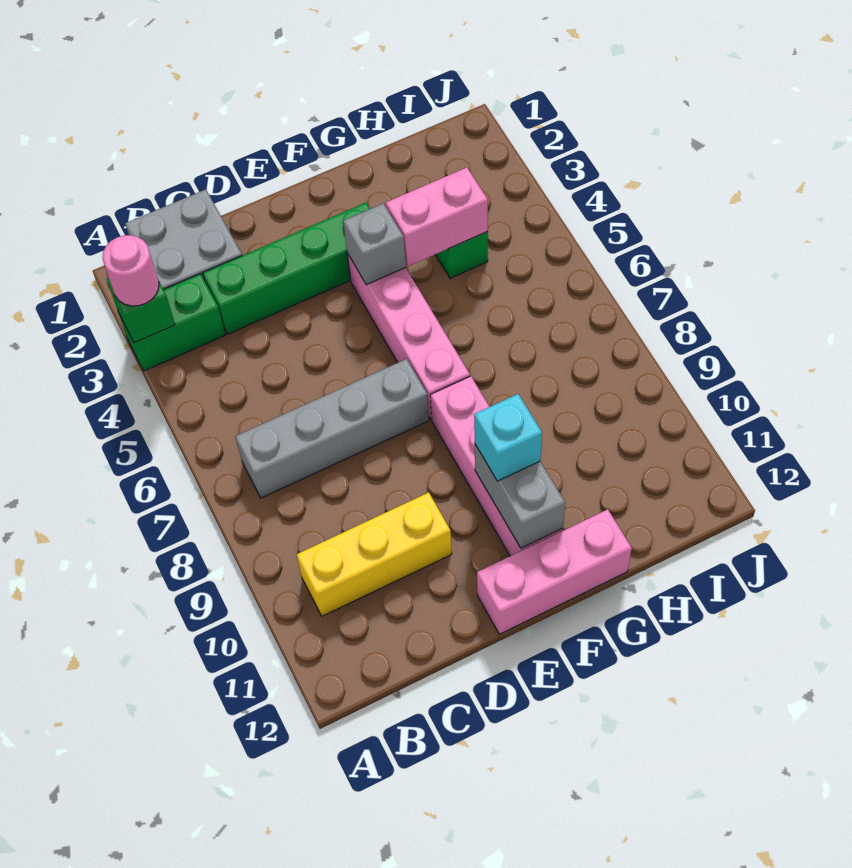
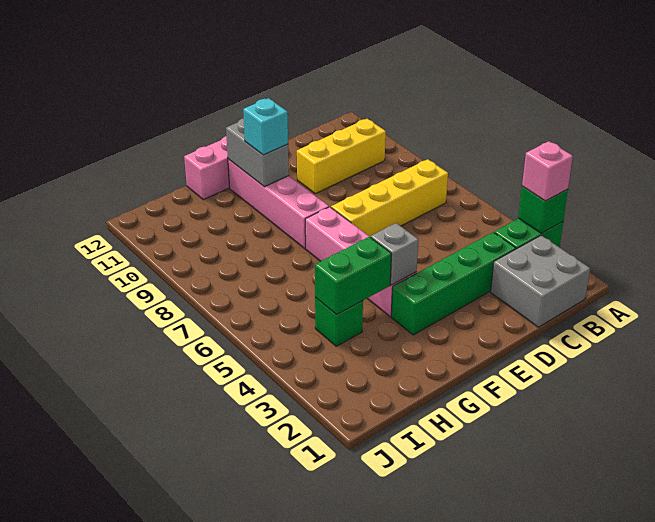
pink round brick A3 level 3 -> pink brick A3 level 3
grey brick B7:E7 level 1 -> yellow brick B7:E7 level 1
pink brick G4:H4 level 2 -> green brick G4:H4 level 2

